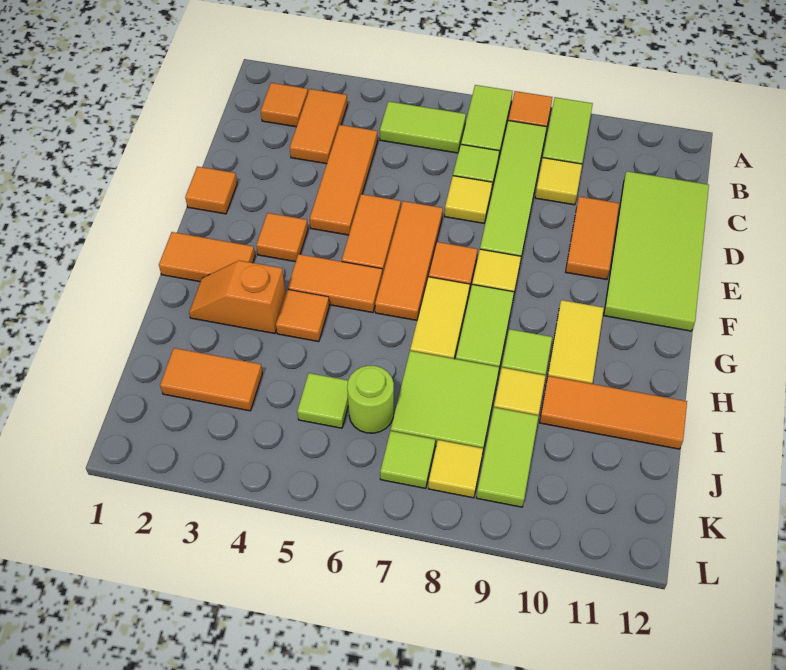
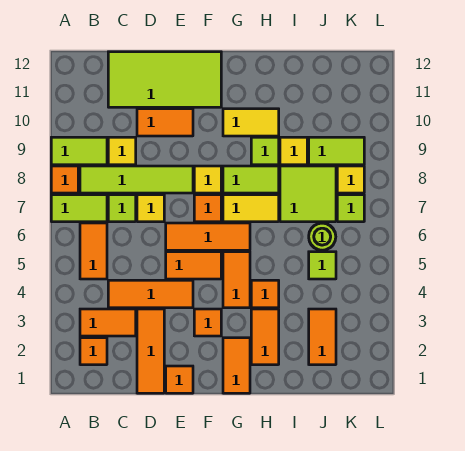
lime tile B5:B6 level 1 -> orange tile B5:B6 level 1
orange slope H2:H3 level 1 top 3 -> orange tile H2:H3 level 1
orange tile I10:I12 level 1 -> orange tile D1:D3 level 1

